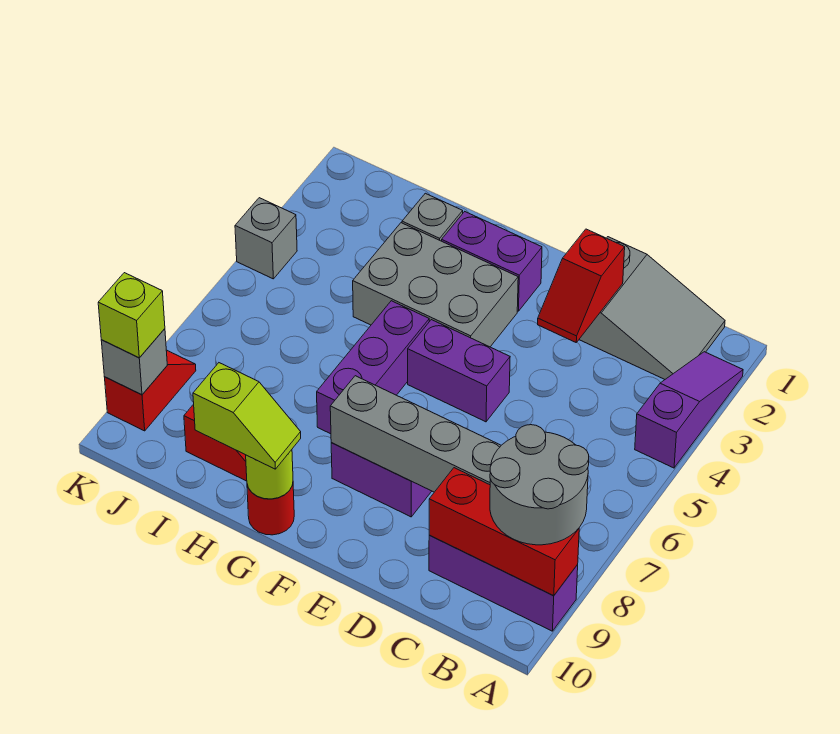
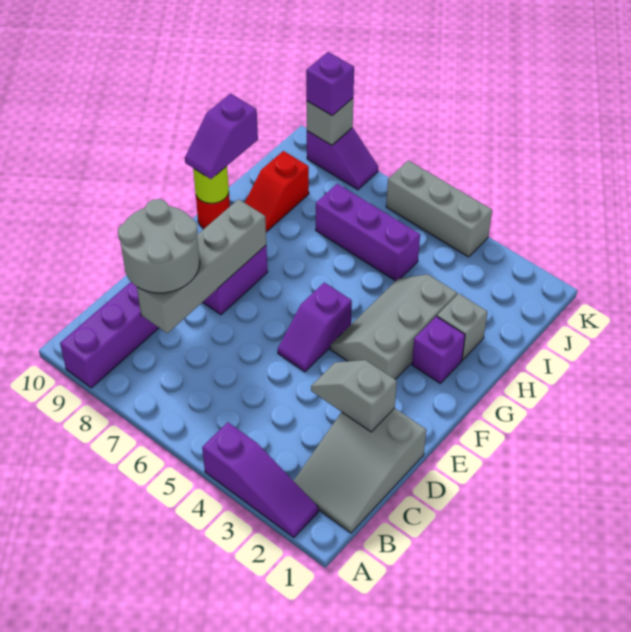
grey round brick A8:B9 level 3 -> grey round brick C8:D9 level 3
red brick A9:C9 level 2 -> none
red slope D2:D3 level 2 top 2 -> grey slope D2:D3 level 2 top 2
purple brick E5:F5 level 1 -> purple slope E5:F5 level 1 top F
purple brick F2:G2 level 1 -> purple brick G2 level 1
grey brick F3:H4 level 1 -> grey slope F3:H4 level 1 top 3
purple brick G5:G7 level 1 -> purple brick I5:I7 level 1
lime slope G10:H10 level 3 top H -> purple slope G10:H10 level 3 top H
grey brick K4 level 1 -> grey brick K4:K6 level 1
red slope K8:K9 level 1 top 9 -> purple slope K8:K9 level 1 top 9
lime brick K9 level 3 -> purple brick K9 level 3

